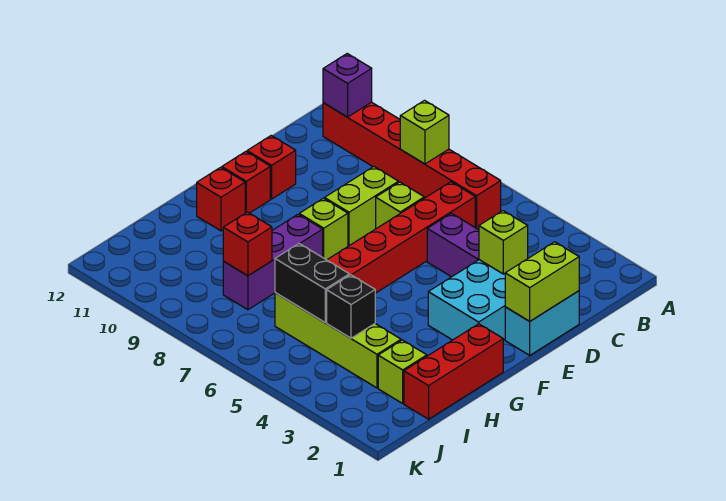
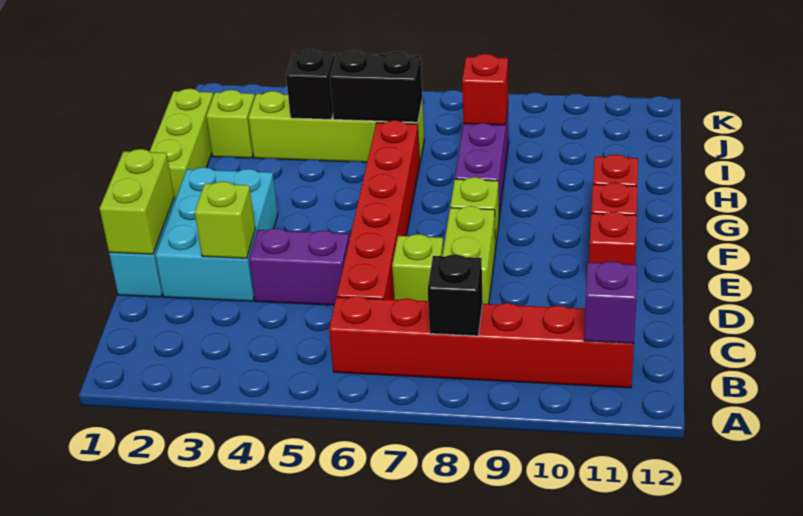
lime brick B8 level 2 -> black brick B8 level 2
red brick G1:I1 level 1 -> lime brick G1:I1 level 1

